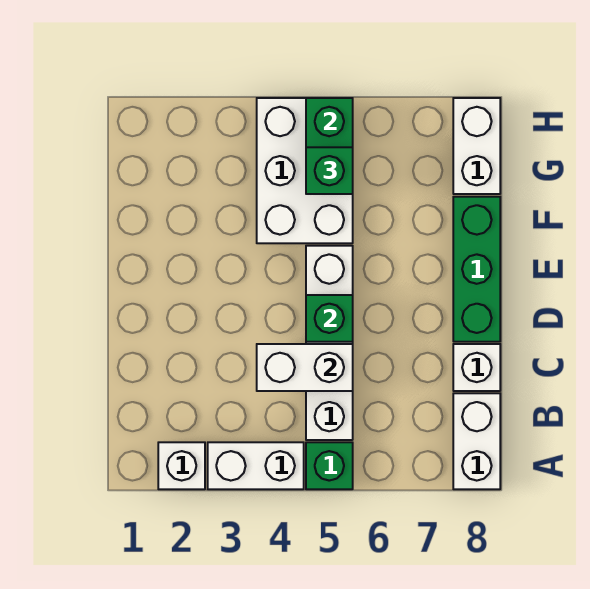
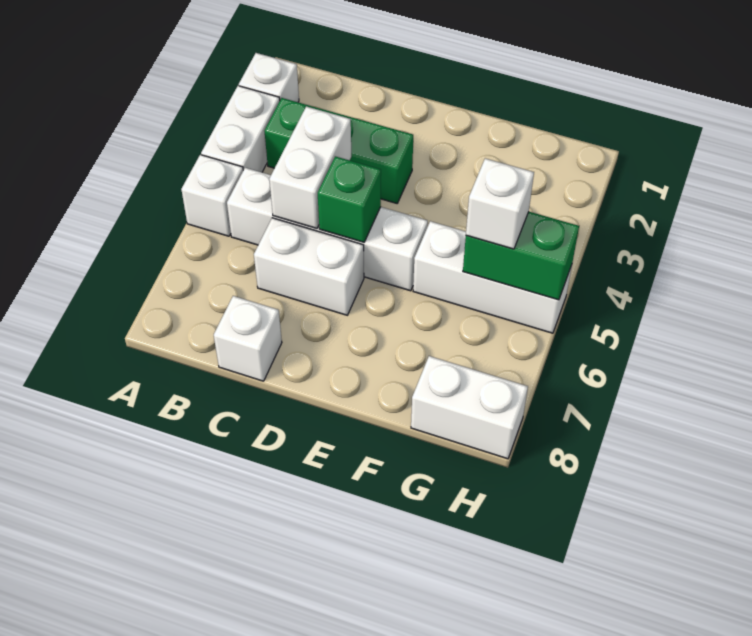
green brick A5 level 1 -> white brick A5 level 1
white brick A8:B8 level 1 -> white brick C6:D6 level 1
green brick D8:F8 level 1 -> green brick B3:D3 level 1
white brick F4:H5 level 1 -> white brick F5:H5 level 1
green brick G5 level 3 -> white brick G5 level 3

